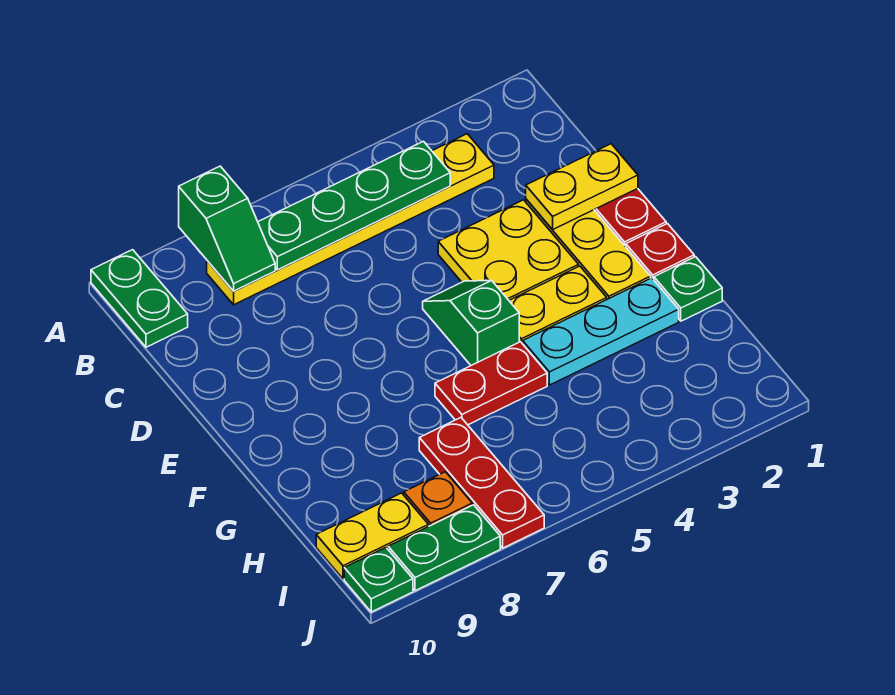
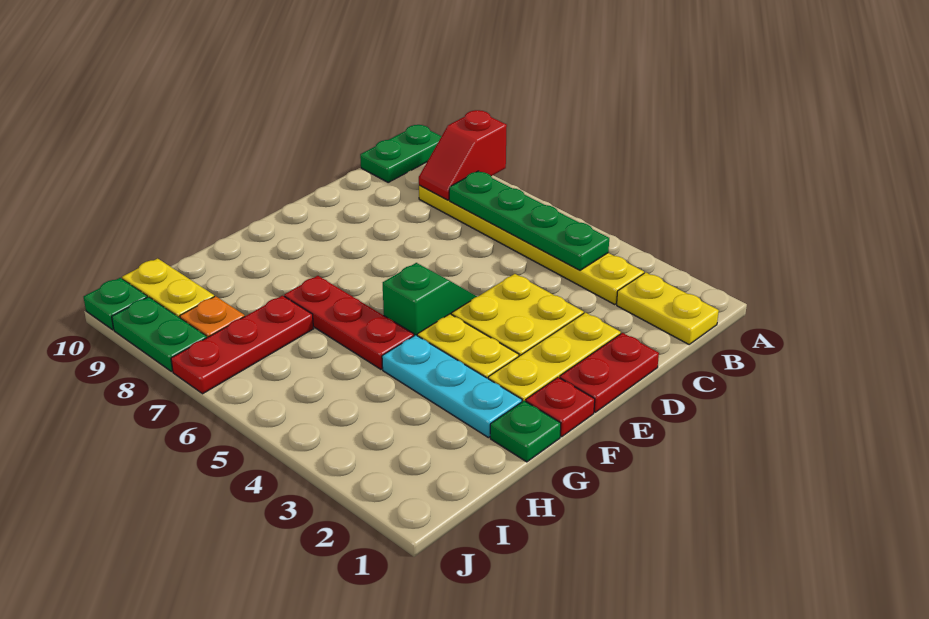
green slope A8:B8 level 2 top A -> red slope A8:B8 level 2 top A
yellow plate D1:D2 level 2 -> yellow plate B1:B2 level 1
red plate G5:G6 level 1 -> red plate G5:G7 level 1

